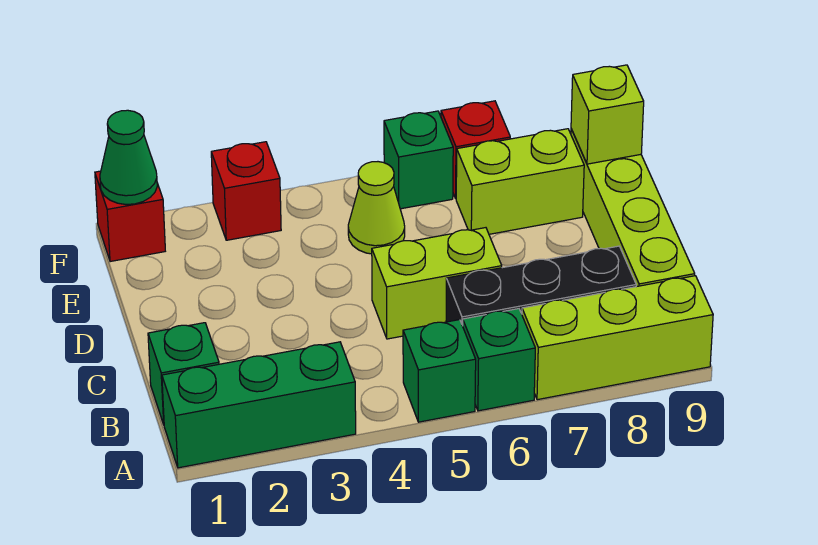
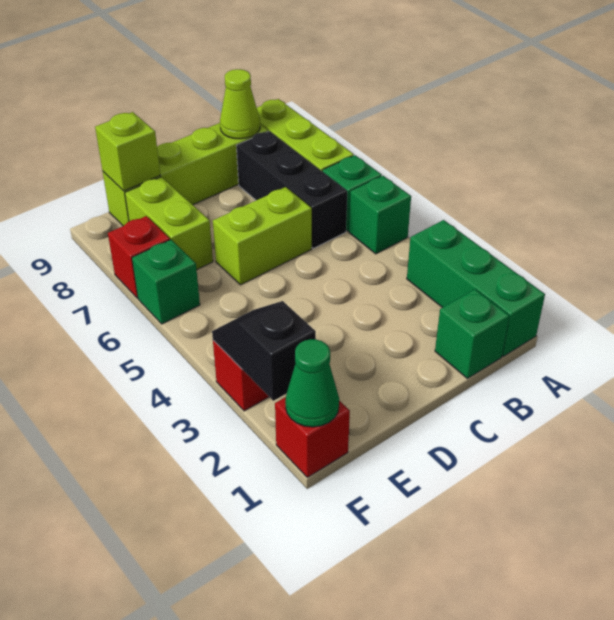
lime brick C5:C6 level 1 -> lime brick C6:D6 level 1
lime cone E5 level 1 -> lime cone B9 level 2
none -> black slope F2:F3 level 2 top 2

